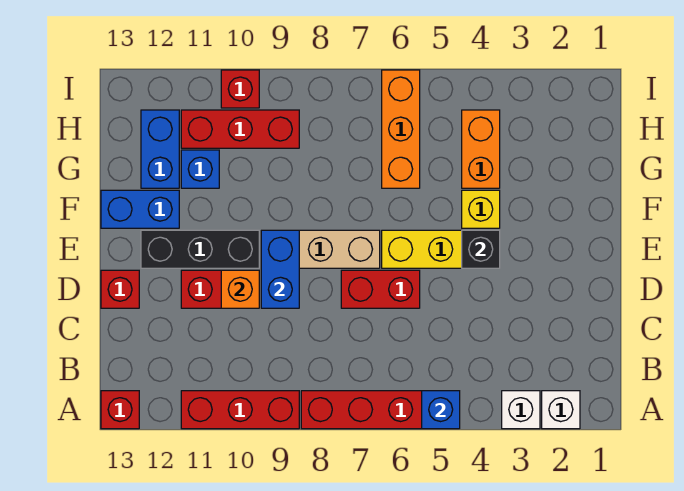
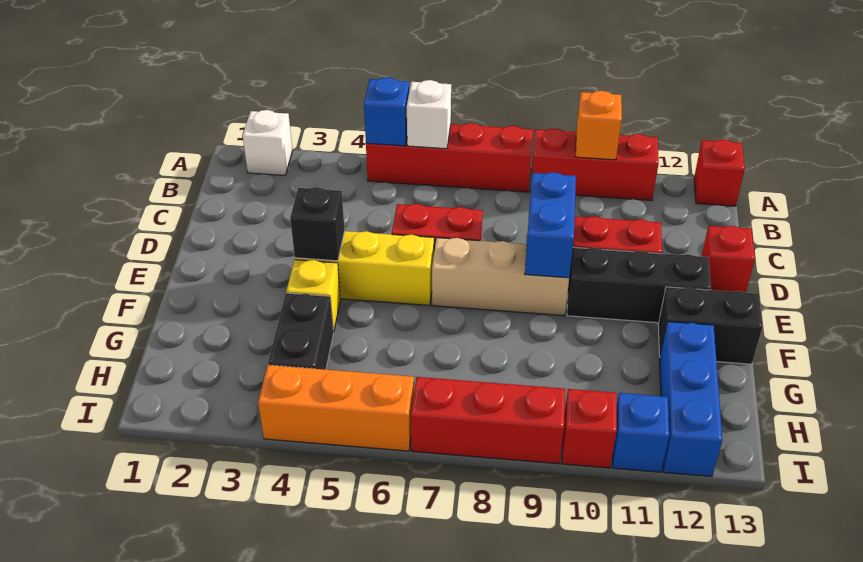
white brick A3 level 1 -> white brick A6 level 2
orange brick D10 level 2 -> orange brick A10 level 2
blue brick F12:F13 level 1 -> black brick F12:F13 level 1
orange brick G4:H4 level 1 -> black brick G4:H4 level 1
orange brick G6:I6 level 1 -> orange brick I4:I6 level 1
blue brick G11 level 1 -> blue brick I11 level 1
blue brick G12:H12 level 1 -> blue brick G12:I12 level 1
red brick H9:H11 level 1 -> red brick I7:I9 level 1

